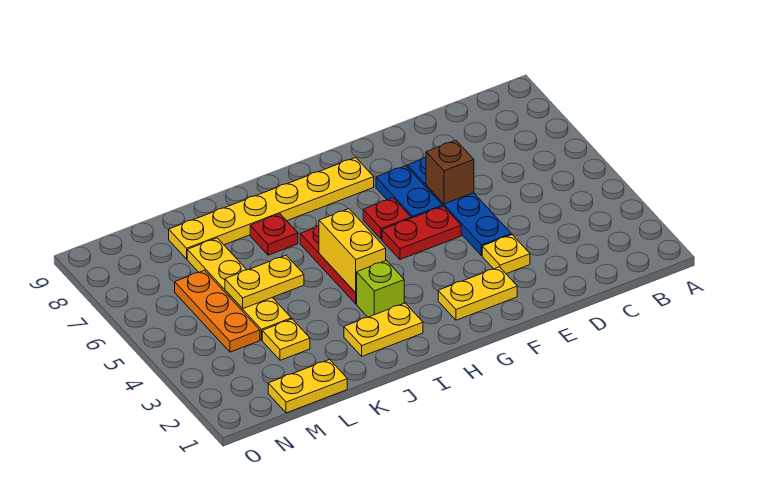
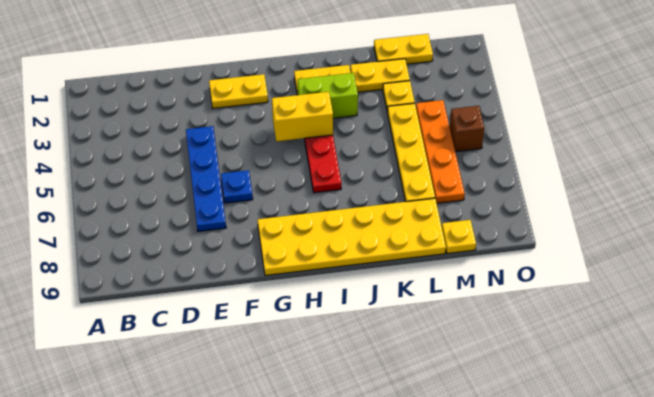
yellow plate E3 level 1 -> yellow plate M9 level 1
brown brick E6 level 2 -> brown brick N5 level 1
red plate F5:G5 level 1 -> none
blue plate F6:F7 level 1 -> blue plate F6 level 1
red plate G6 level 1 -> none
yellow plate G8:L8 level 1 -> yellow plate G8:L9 level 1
lime brick I3 level 1 -> lime brick I3:J3 level 1
yellow brick I4:I5 level 2 -> yellow brick H4:I4 level 2
red plate J7 level 1 -> none
yellow plate K5:L5 level 2 -> yellow plate K2:L2 level 1
orange plate M4:M6 level 1 -> orange plate M4:M7 level 1

